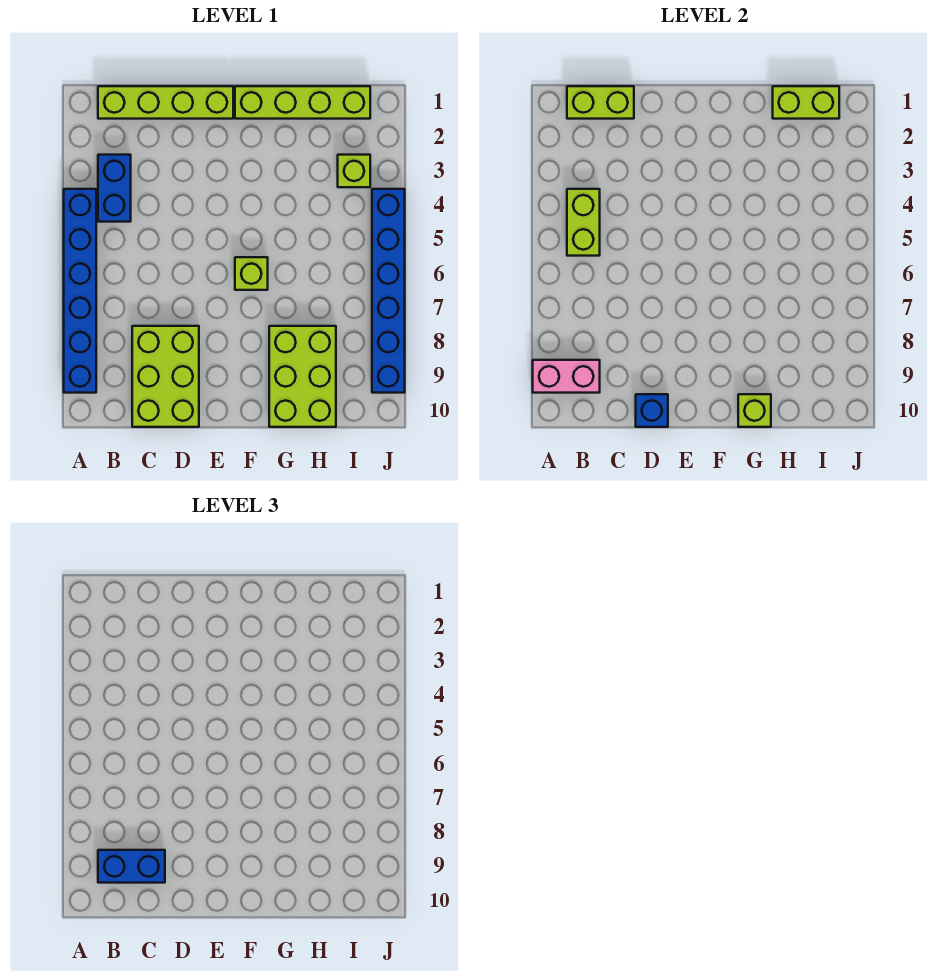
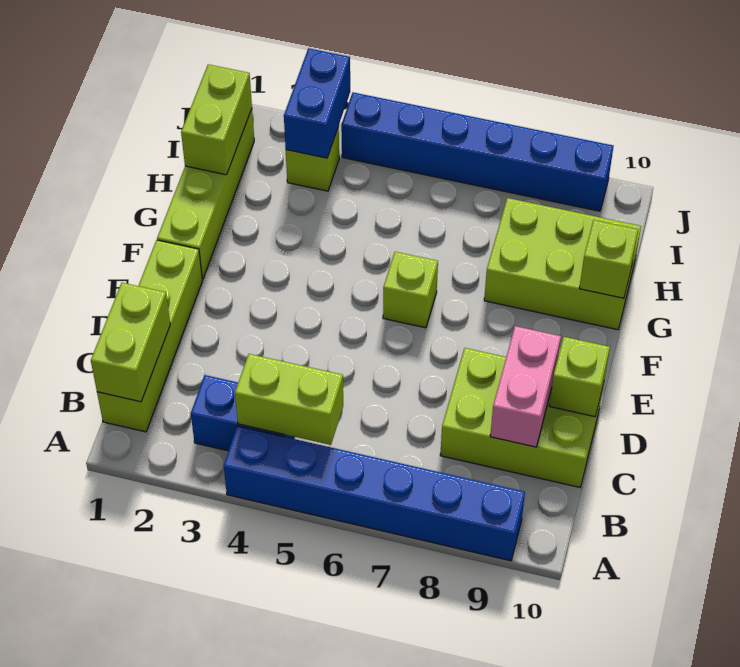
pink brick A9:B9 level 2 -> pink brick C9:D9 level 2
blue brick B9:C9 level 3 -> blue brick I3:J3 level 2
blue brick D10 level 2 -> lime brick D10 level 2

